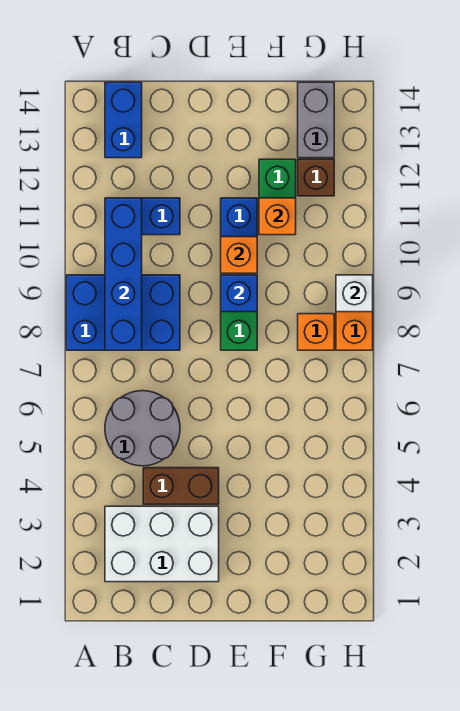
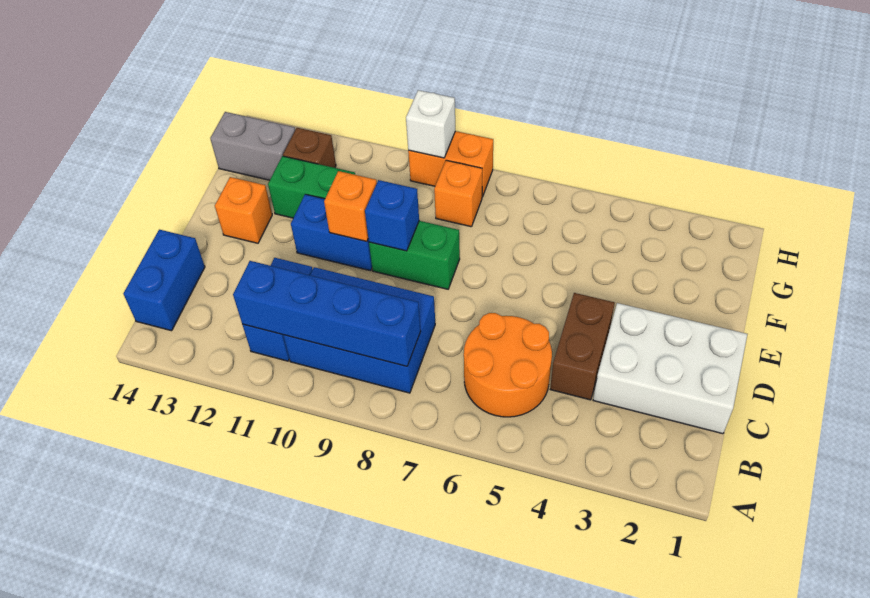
blue brick A8:C9 level 1 -> blue brick B8:C10 level 1
white brick B2:D3 level 1 -> white brick C1:D3 level 1
grey round brick B5:C6 level 1 -> orange round brick B5:C6 level 1
blue brick B13:B14 level 1 -> blue brick B14:C14 level 1
orange brick F11 level 2 -> orange brick E13 level 1

